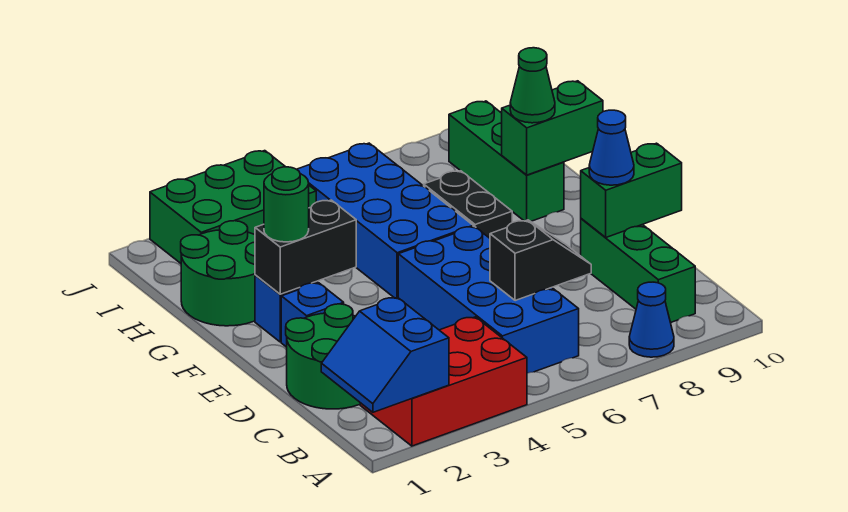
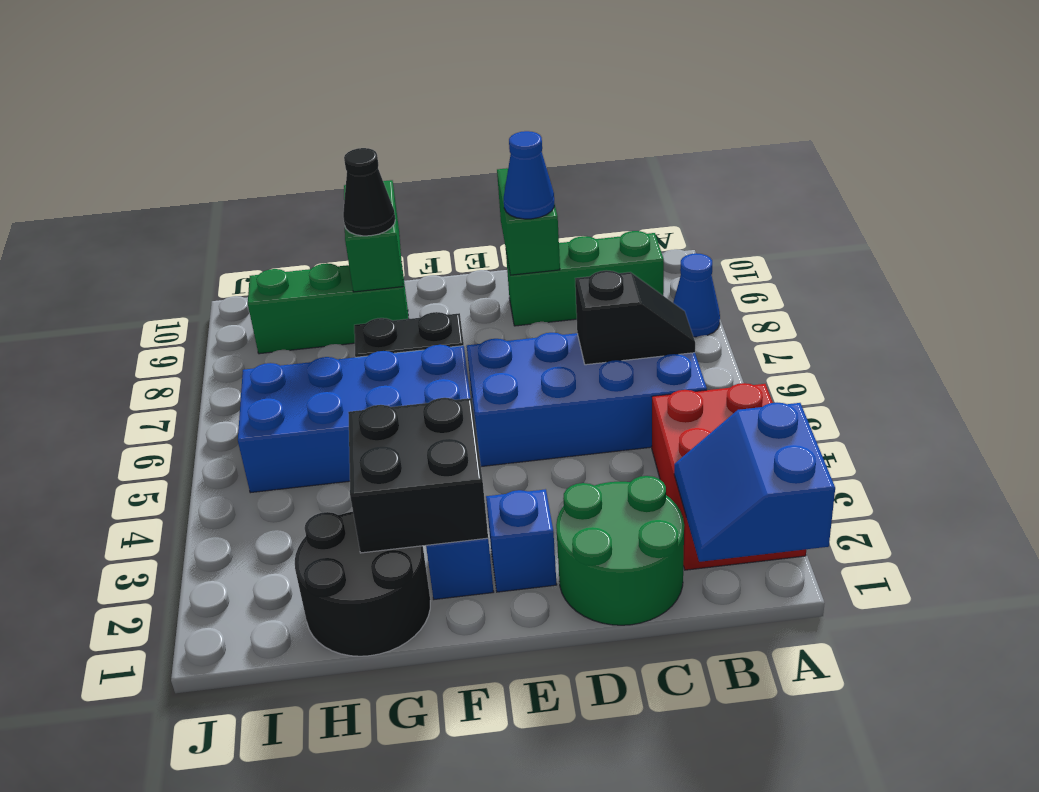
blue slope A1:B2 level 2 top 2 -> blue slope A1:B2 level 2 top A
black slope C6:C7 level 2 top 6 -> black slope B6:C6 level 2 top C
black brick F2:F3 level 2 -> black brick F2:G3 level 2
green round brick F2 level 3 -> none
green round brick G1:H2 level 1 -> black round brick G1:H2 level 1
green cone G9 level 3 -> black cone G9 level 3
green brick I2:J4 level 1 -> none

